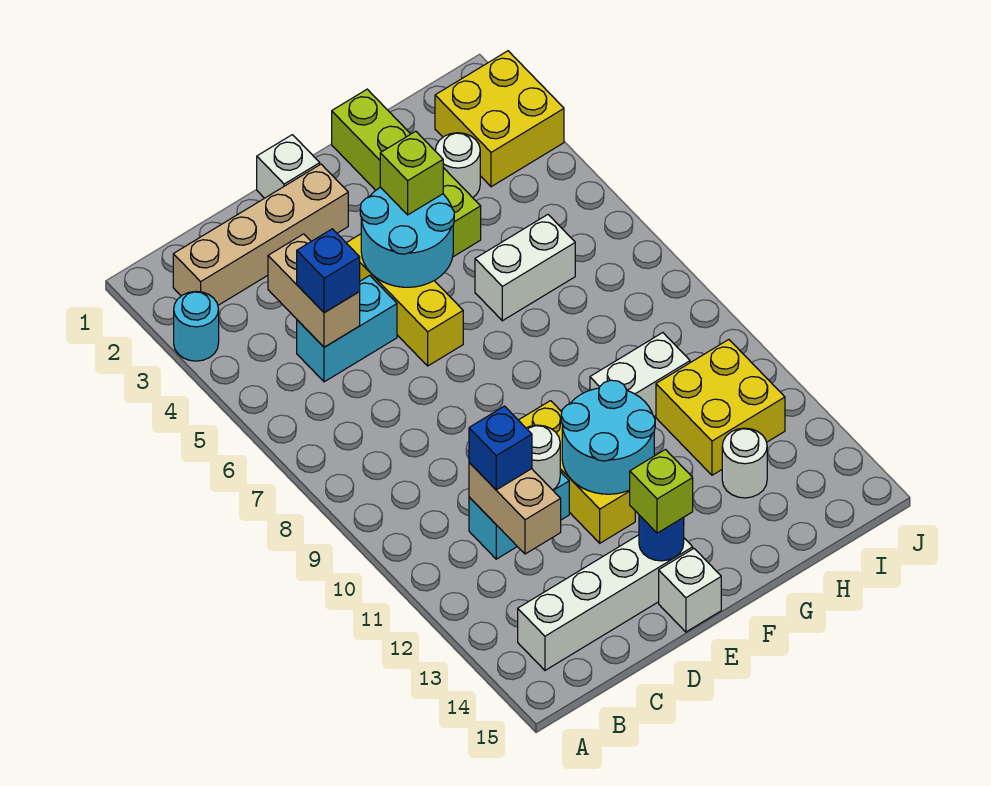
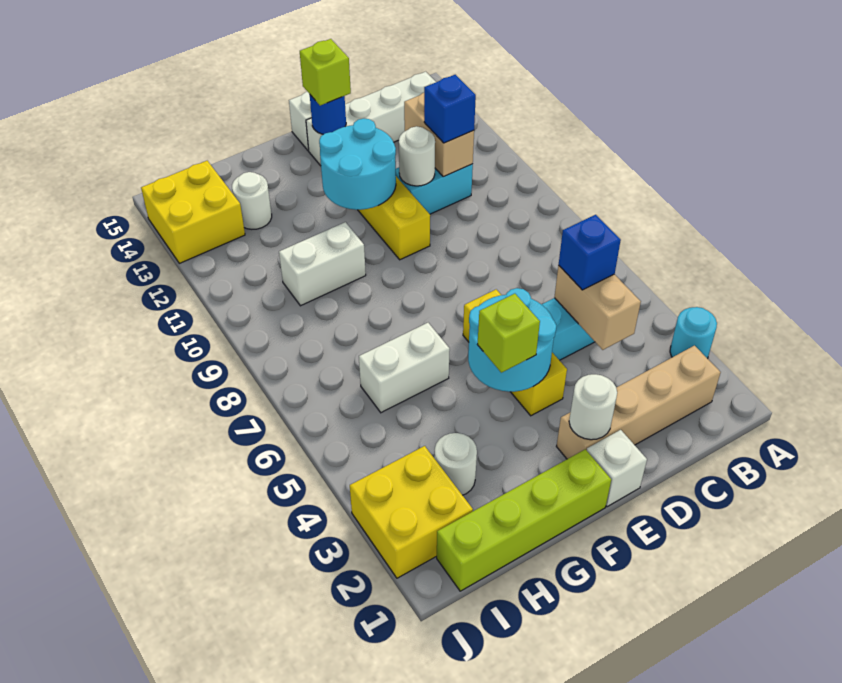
none -> white round brick E2 level 2
lime brick G1:G4 level 1 -> lime brick F1:I1 level 1
yellow brick H11:I12 level 1 -> yellow brick I13:J14 level 1

